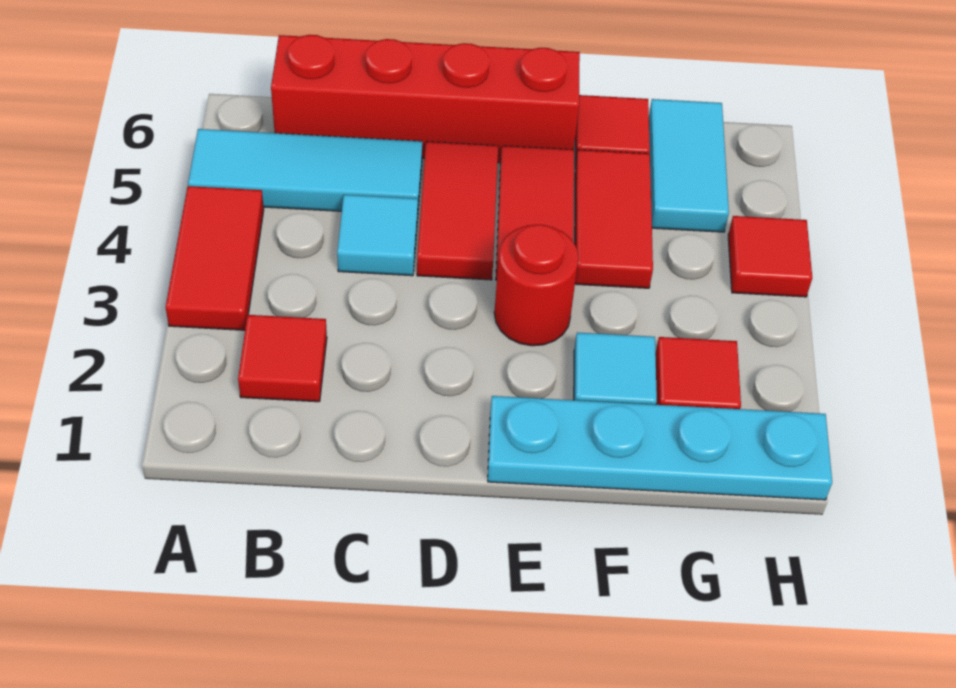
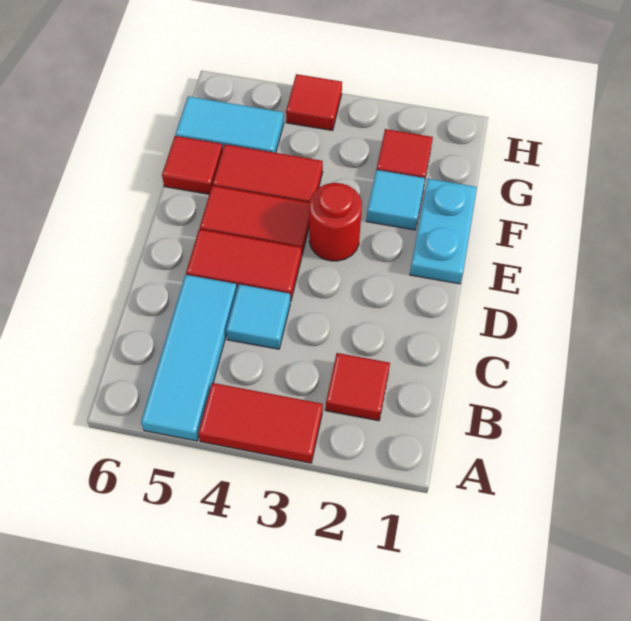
red brick B6:E6 level 1 -> none
cyan plate E1:H1 level 1 -> cyan plate E1:F1 level 1

